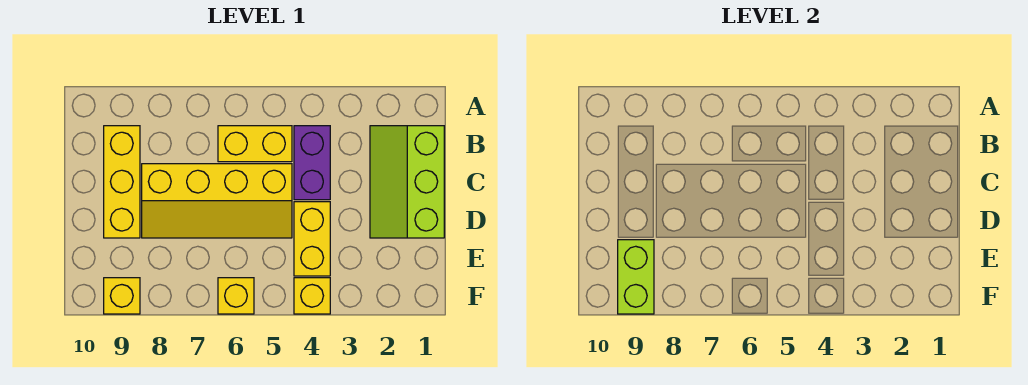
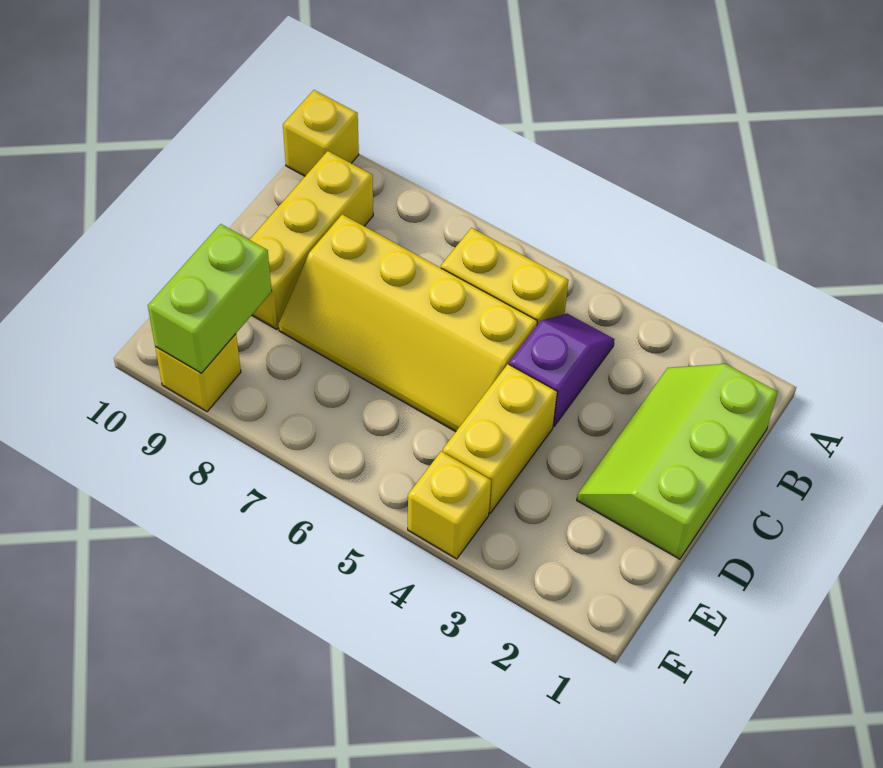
purple brick B4:C4 level 1 -> purple slope B4:C4 level 1 top C
yellow brick F6 level 1 -> yellow brick A10 level 1

